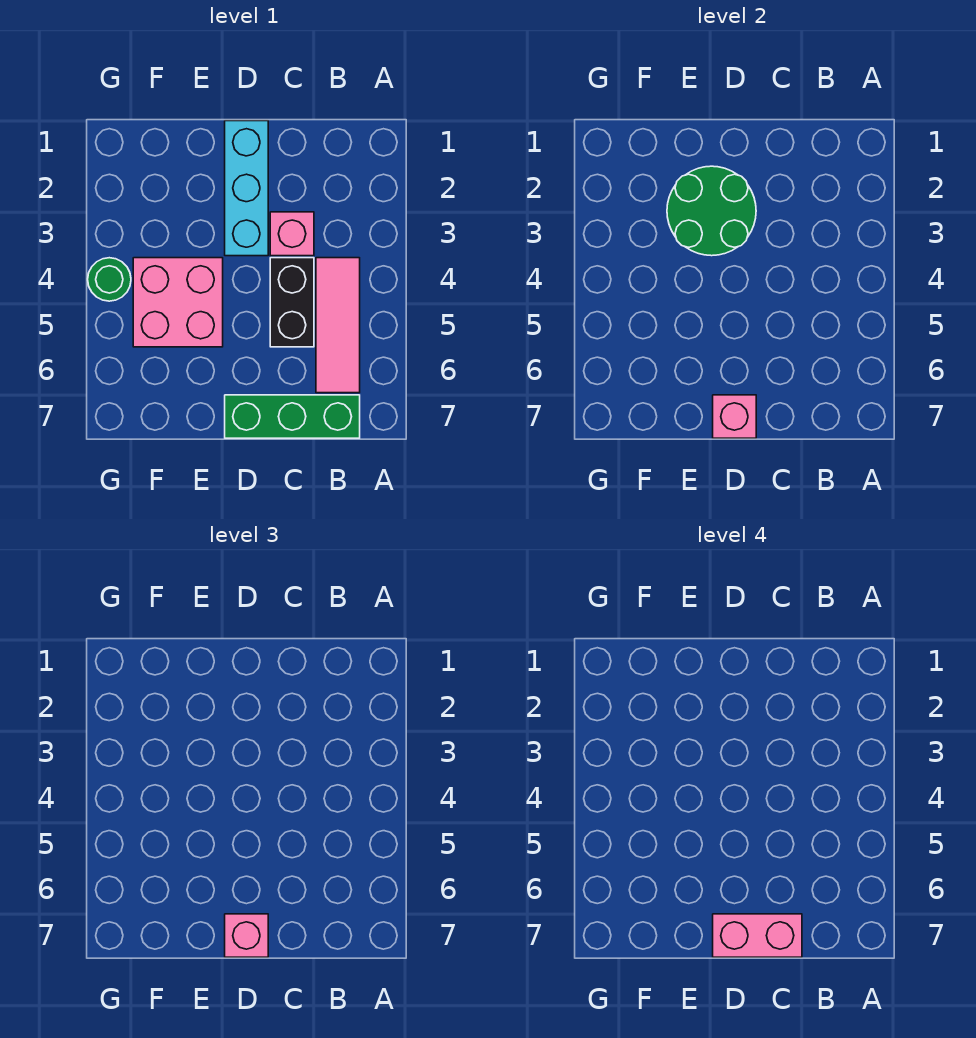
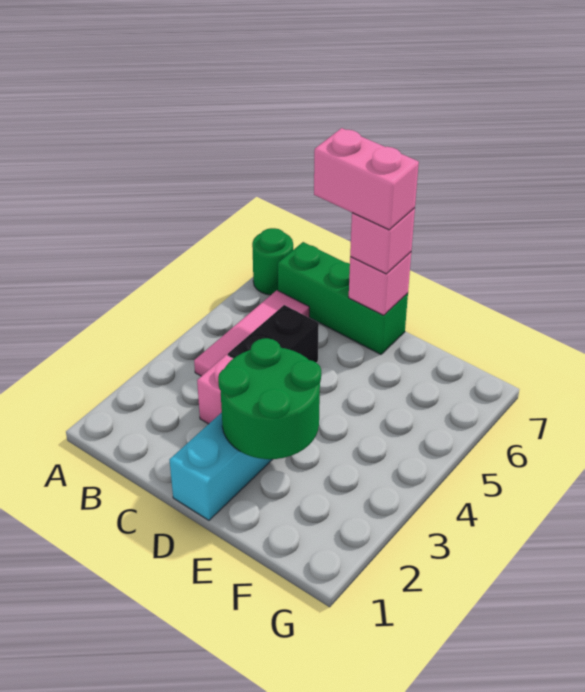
pink brick E4:F5 level 1 -> none
green round brick G4 level 1 -> green round brick A7 level 1

